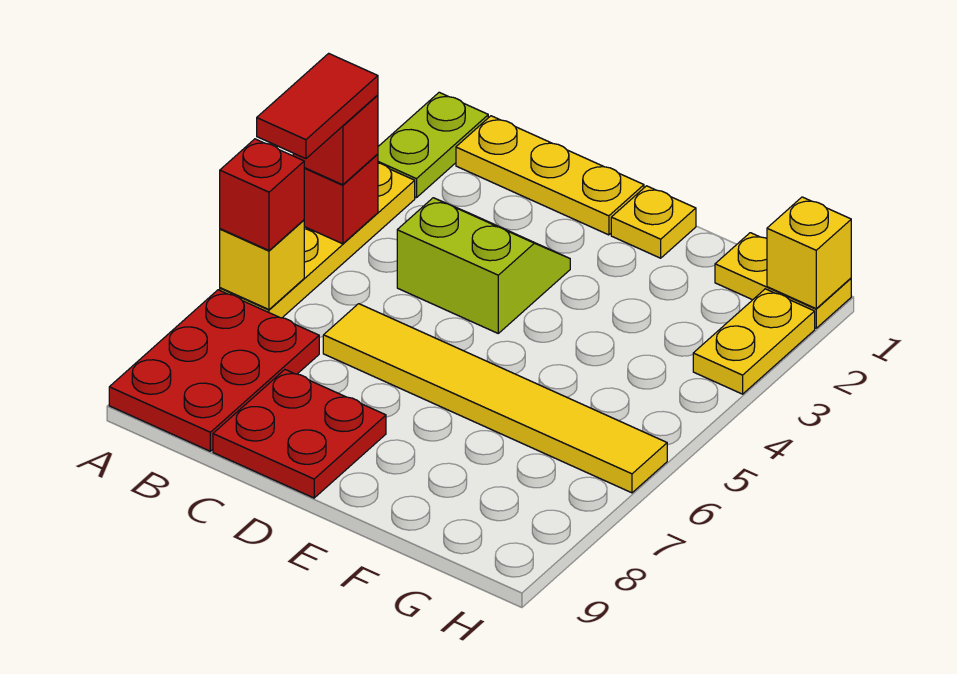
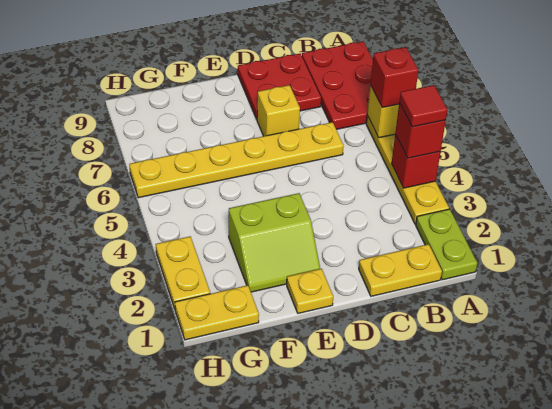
red tile A4:A5 level 4 -> red tile A4 level 4
yellow plate B1:D1 level 1 -> yellow plate B1:C1 level 1
lime slope C3:D4 level 1 top 4 -> lime slope E2:F3 level 1 top 3
yellow tile C6:H6 level 1 -> yellow plate C6:H6 level 1
yellow brick H1 level 2 -> yellow brick D7 level 1

